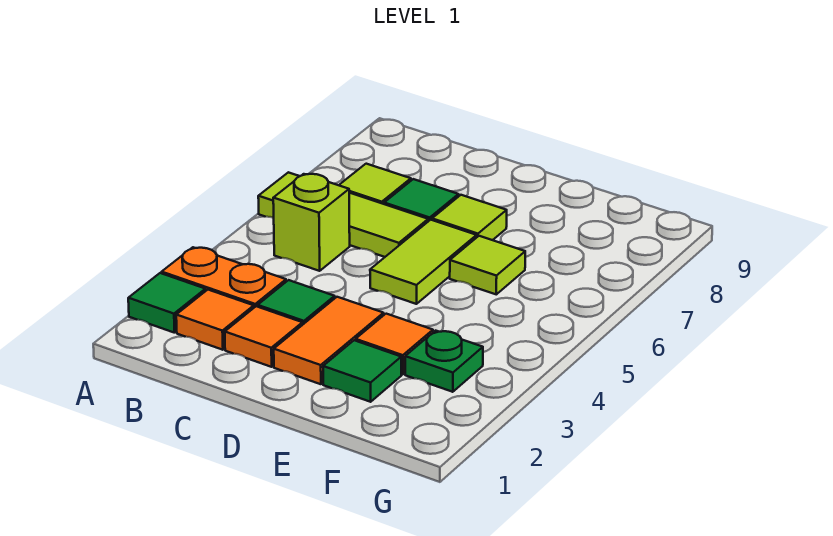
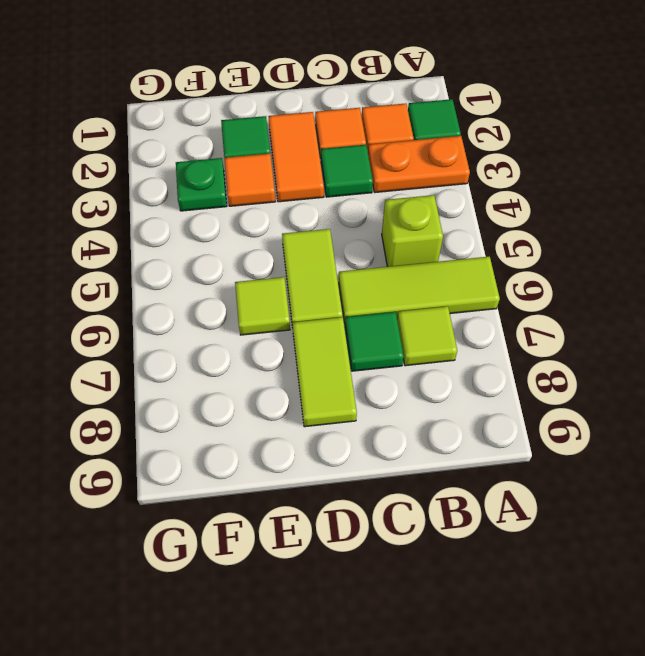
lime tile D7 level 1 -> lime tile D7:D8 level 1

